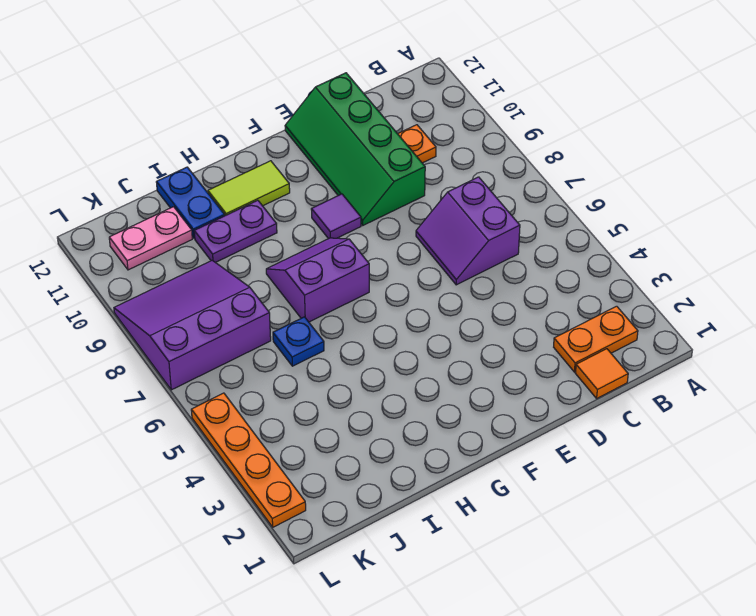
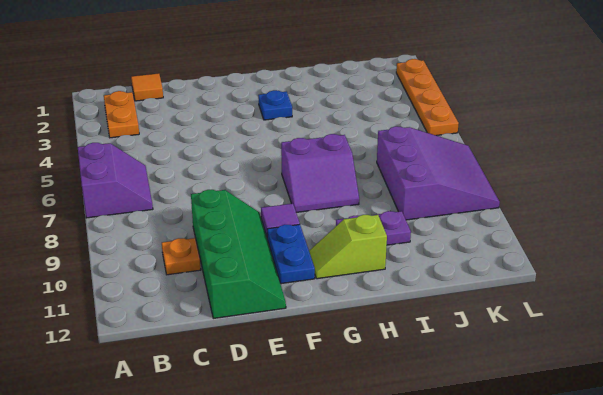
orange plate B2:C2 level 1 -> orange plate B2:B3 level 1
purple slope C6:D7 level 1 top C -> purple slope A6:B7 level 1 top A
lime tile G11:H11 level 1 -> lime slope G11:H11 level 1 top H
blue plate I6 level 1 -> blue plate G3 level 1
blue plate I11:I12 level 1 -> blue plate F10:F11 level 1
purple slope J7:L9 level 1 top 7 -> purple slope J7:L9 level 1 top J
pink plate J11:K11 level 1 -> none

